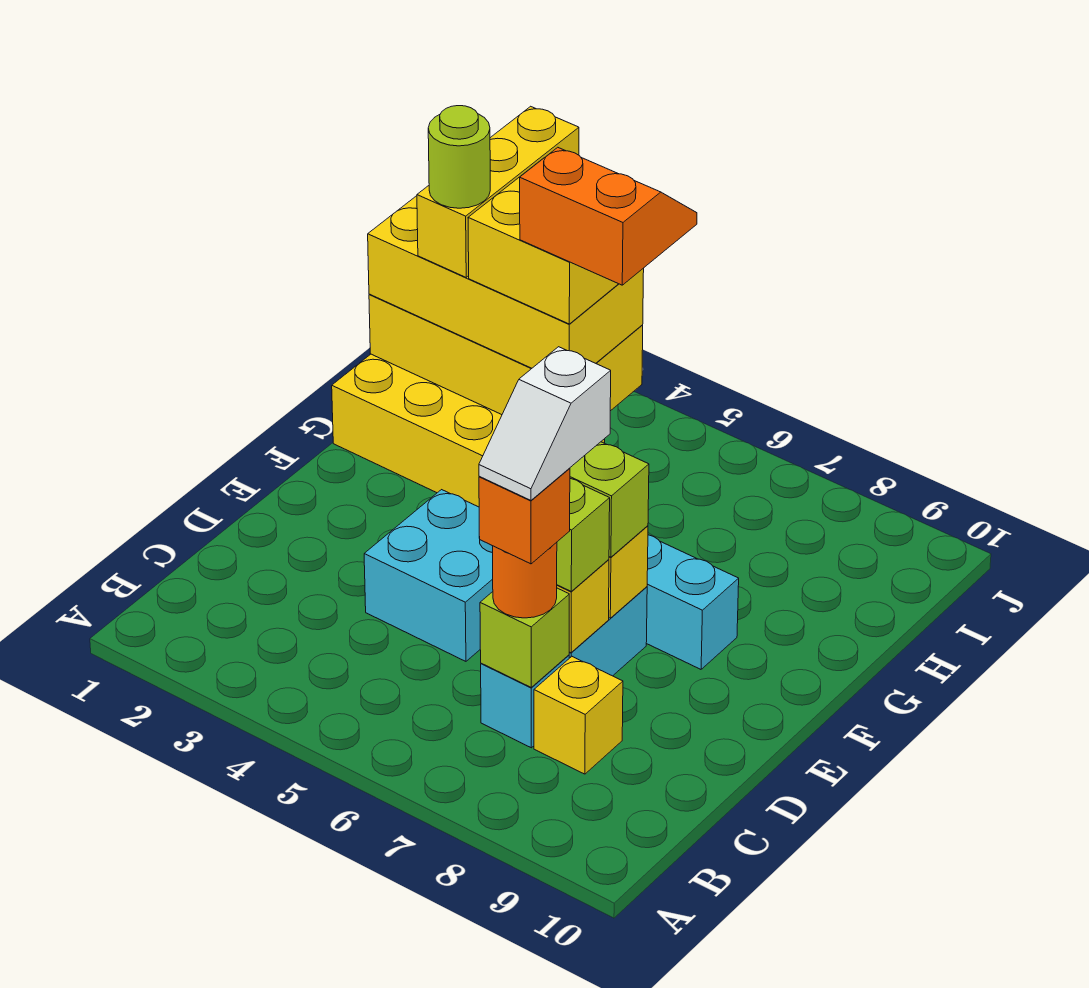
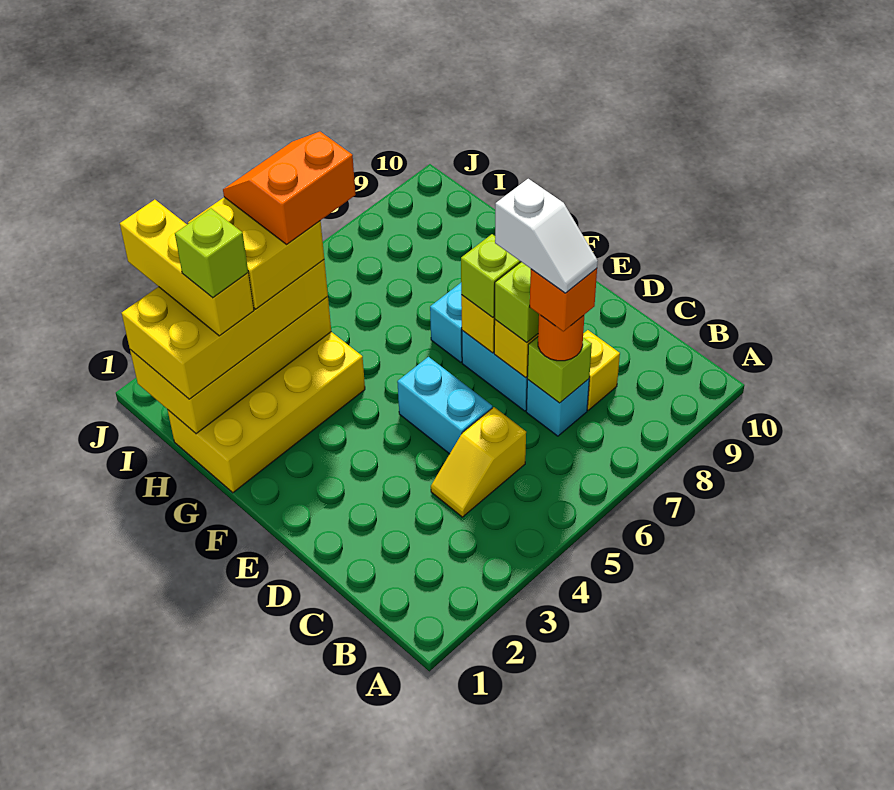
none -> yellow slope C4:C5 level 1 top 5
cyan brick D4:E5 level 1 -> cyan brick D5:E5 level 1
lime round brick H2 level 5 -> lime brick H2 level 5

